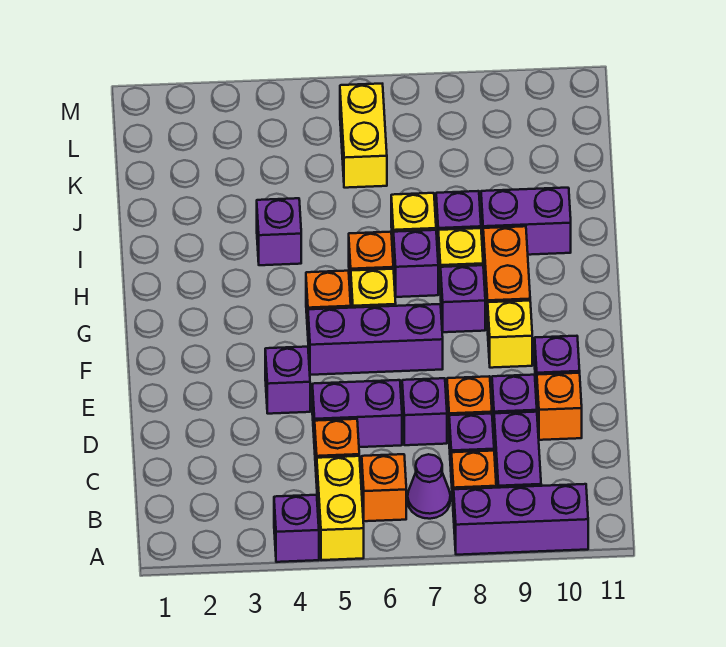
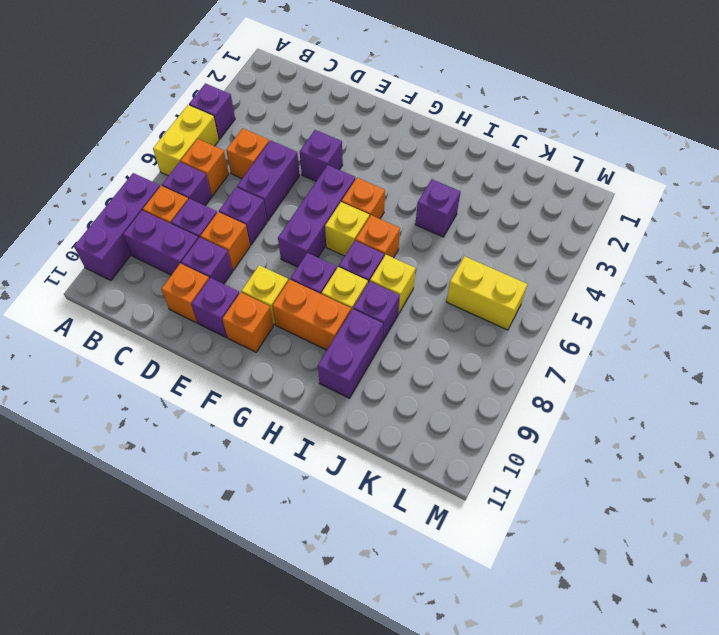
yellow brick A5:B5 level 1 -> yellow brick A5:A6 level 1
purple cone B7 level 1 -> purple brick B7 level 1
none -> orange brick F10 level 1

